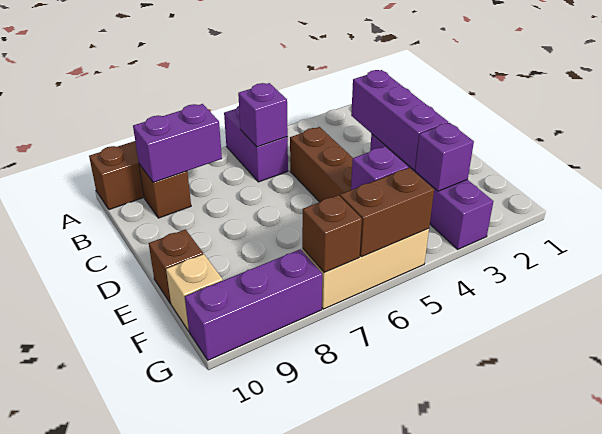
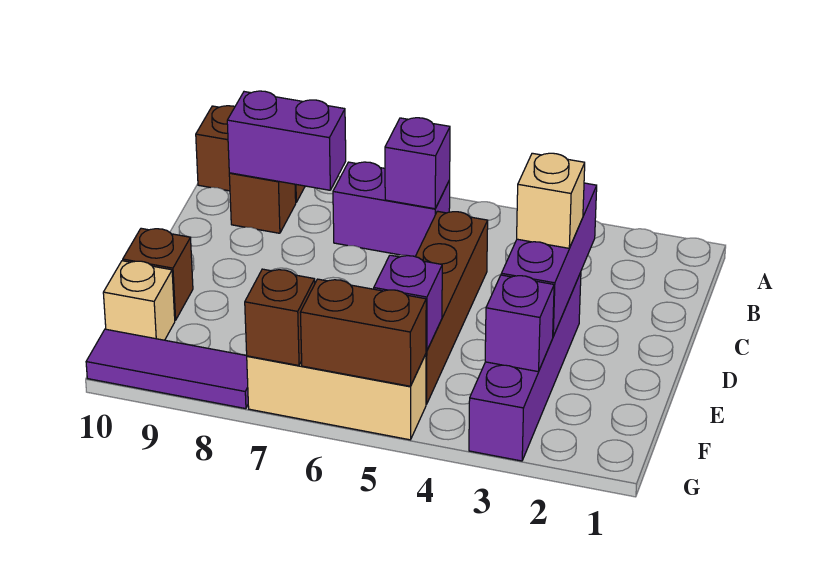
purple brick A6:B6 level 1 -> purple brick B6:B7 level 1
none -> tan brick D3 level 3
purple brick G8:G10 level 1 -> purple tile G8:G10 level 1

